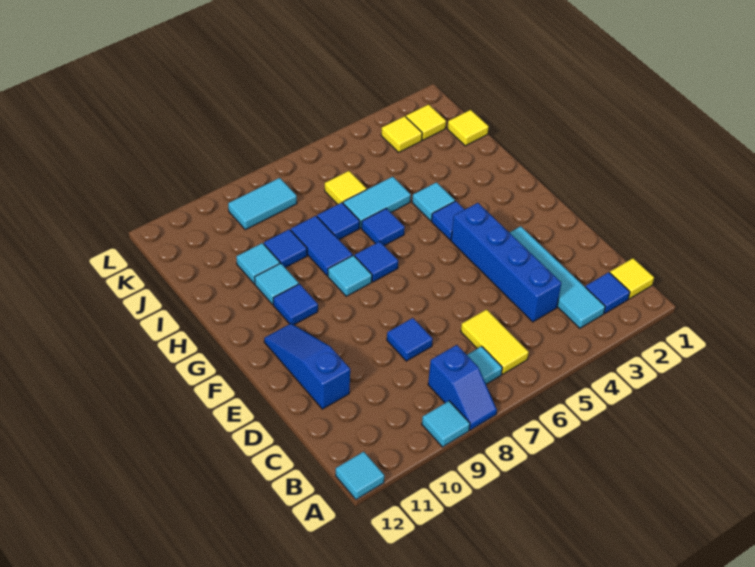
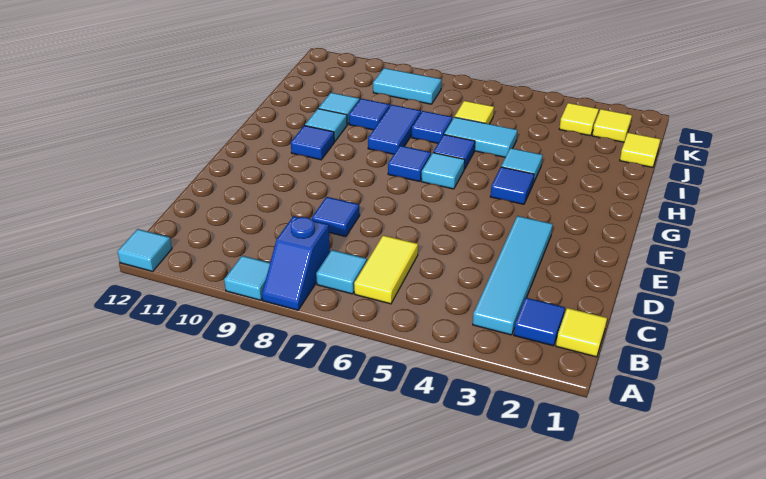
blue brick C4:F4 level 1 -> none
blue slope D11:F11 level 1 top D -> none
cyan tile G8 level 1 -> cyan tile G6 level 1

